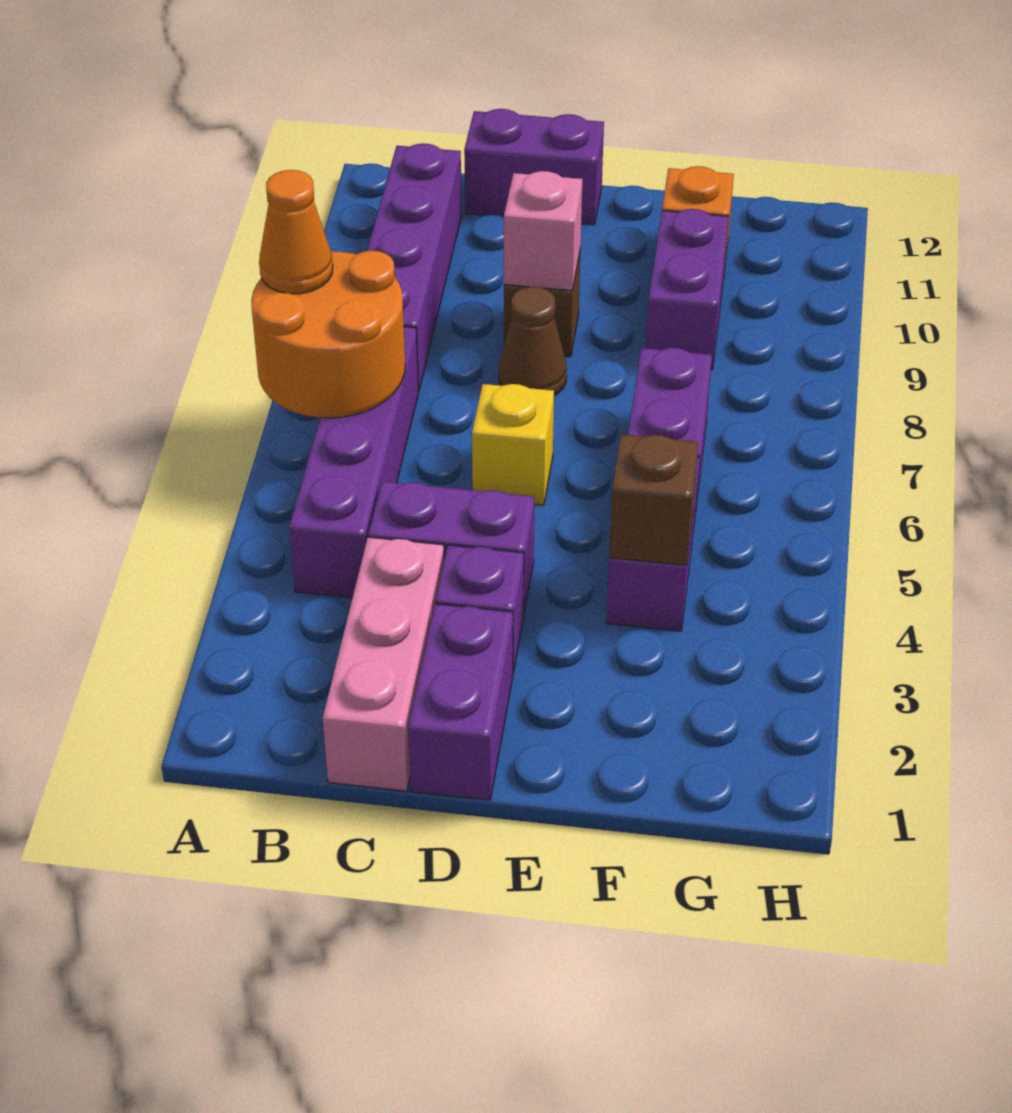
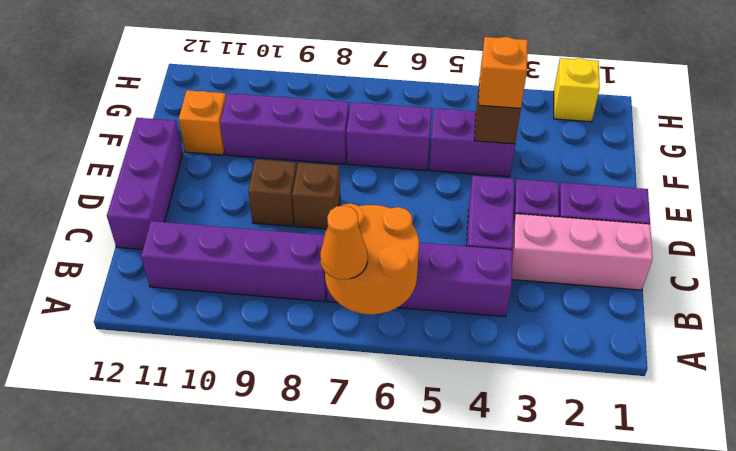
purple brick C12:D12 level 1 -> purple brick C12:E12 level 1
yellow brick D6 level 1 -> yellow brick H2 level 1
brown cone D8 level 1 -> brown brick D8 level 1
pink brick D9 level 2 -> none
none -> orange brick F4 level 3
purple brick F9:F10 level 1 -> purple brick F8:F10 level 1

